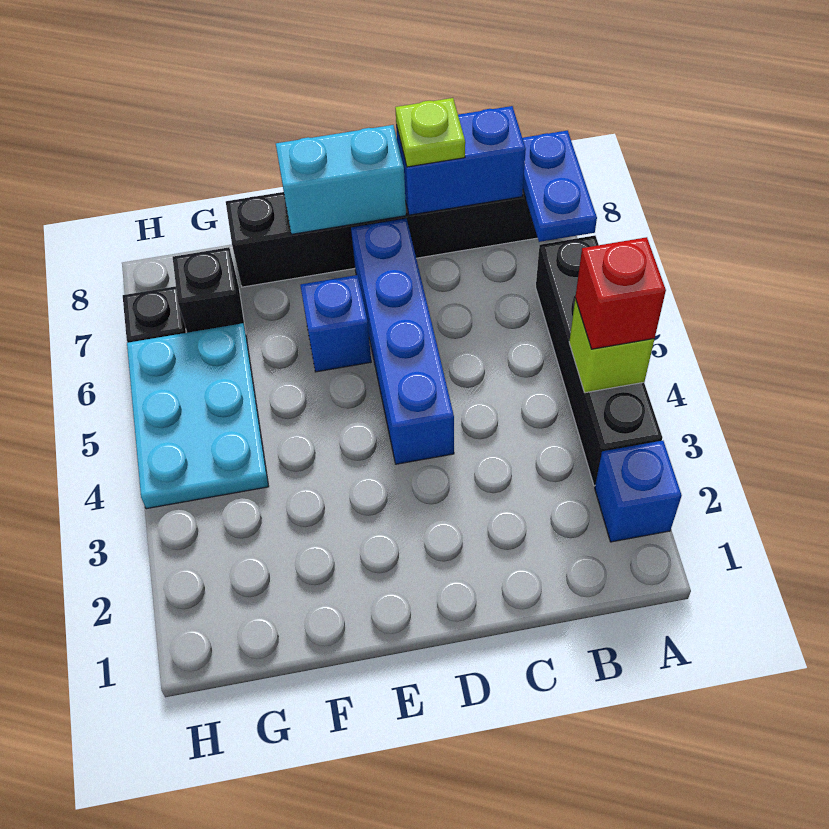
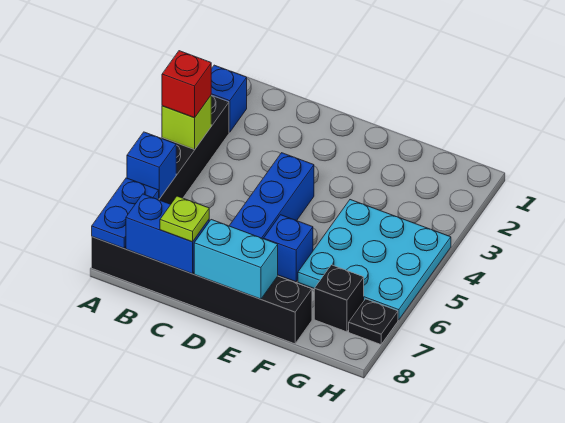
none -> blue brick A6 level 2
cyan plate G4:H6 level 1 -> cyan plate F4:H6 level 1

